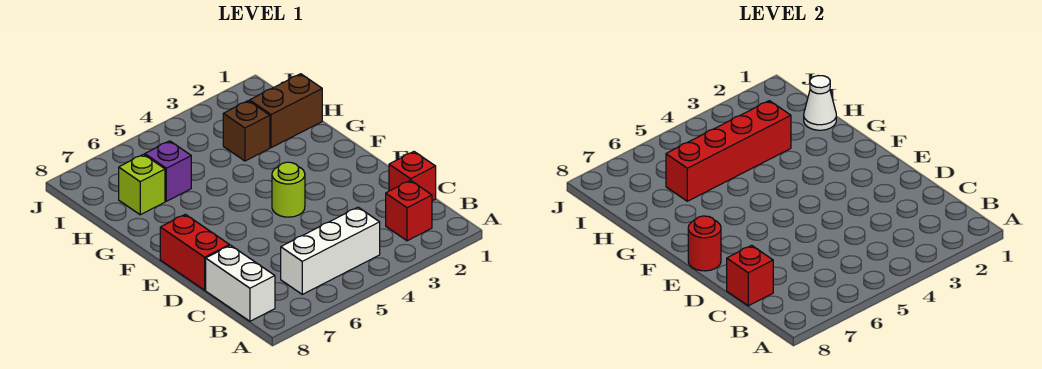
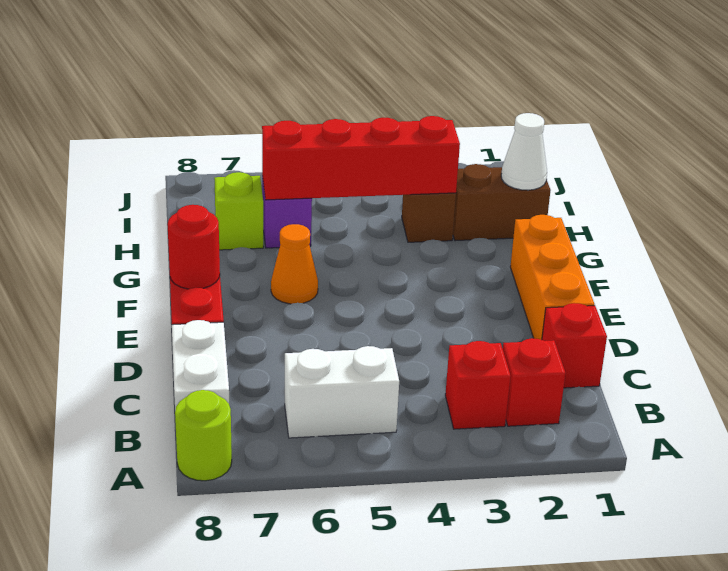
white brick B4:B6 level 1 -> white brick B5:B6 level 1
red brick C8 level 2 -> red brick B3 level 1
none -> orange brick D1:F1 level 1
lime round brick E4 level 1 -> lime round brick A8 level 1
none -> orange cone F6 level 1

